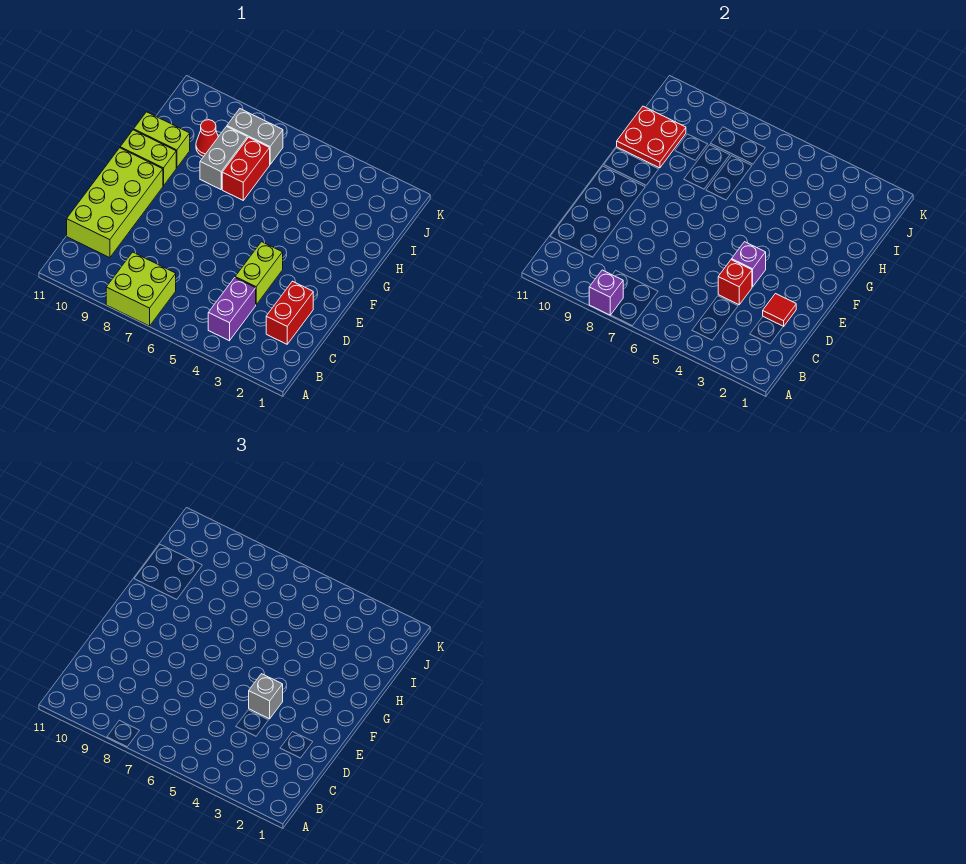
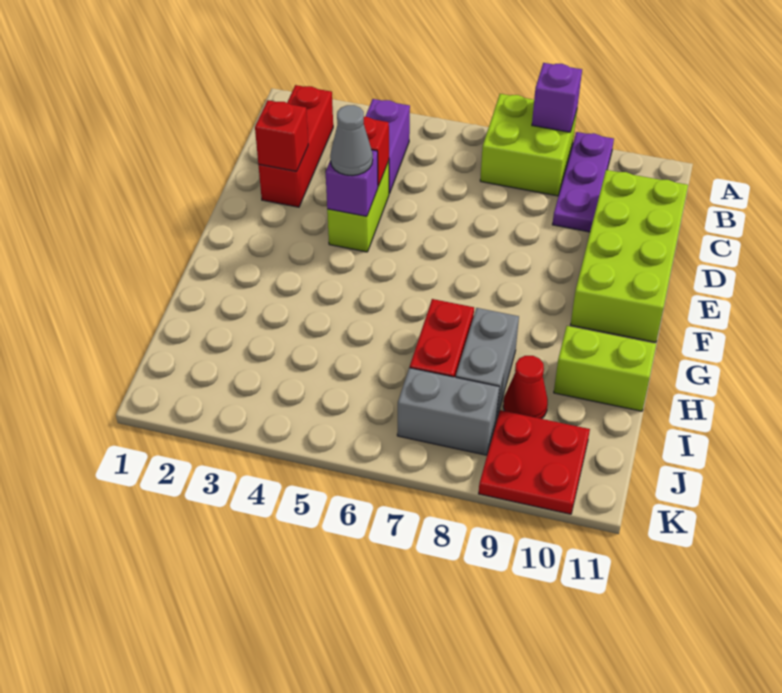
none -> purple plate A9:C9 level 1
red brick C2:D2 level 1 -> red brick B2:D2 level 1
red tile D2 level 2 -> red brick D2 level 2
grey brick E4 level 3 -> grey cone E4 level 3
lime brick G10:G11 level 1 -> none
red plate H10:I11 level 2 -> red plate J9:K10 level 1

